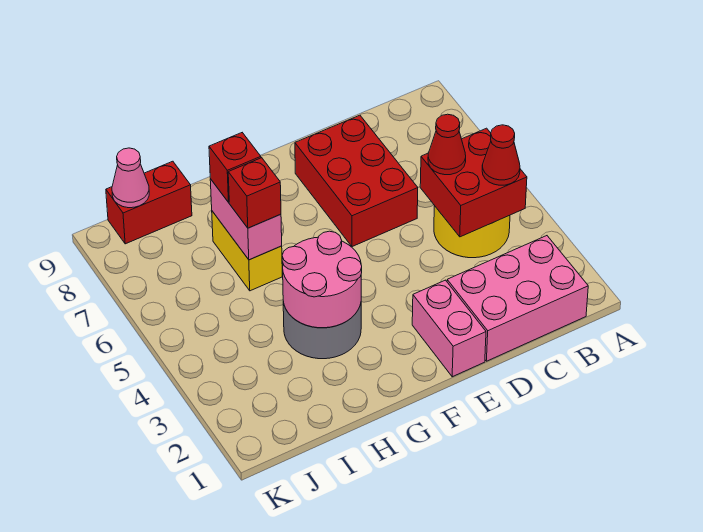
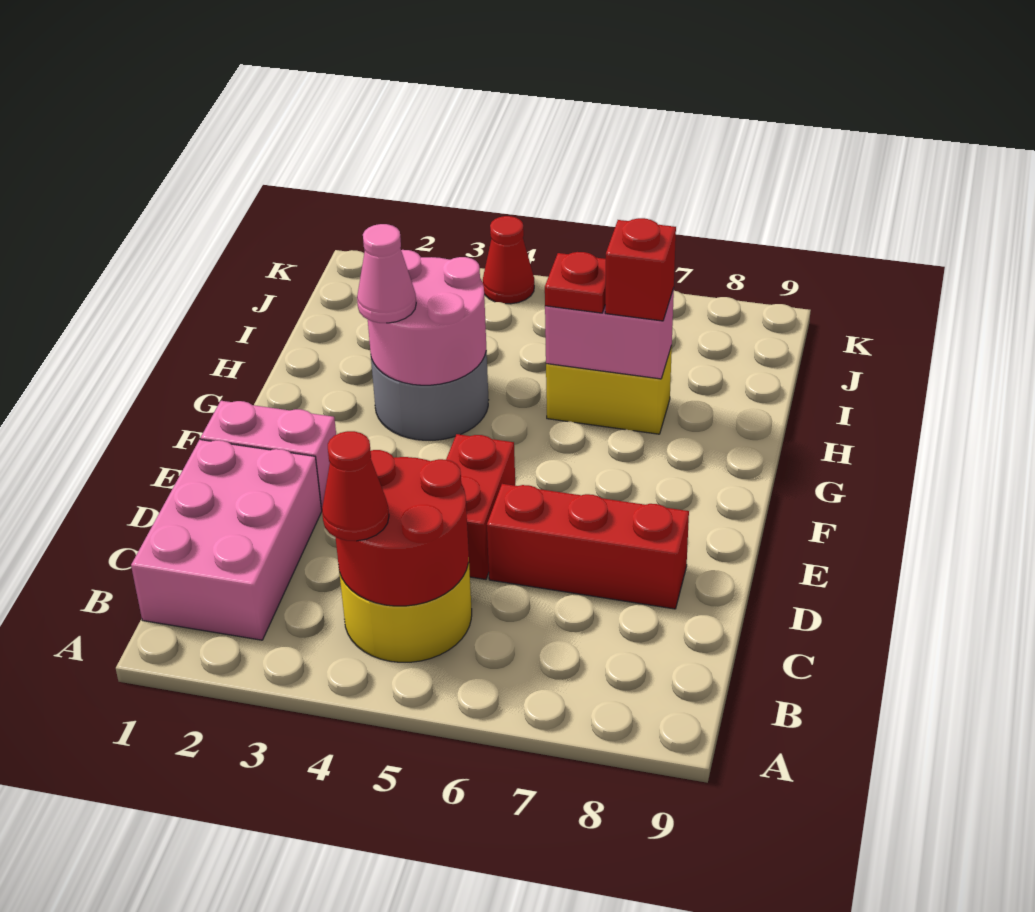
red brick B4:C5 level 2 -> red round brick B4:C5 level 2
red cone C5 level 3 -> red cone K4 level 1
red brick D6:E8 level 1 -> red brick D6:D8 level 1
red brick H6 level 3 -> red plate H6 level 3
red brick I9:J9 level 1 -> red brick D5:E5 level 1
pink cone J9 level 2 -> pink cone G3 level 3

